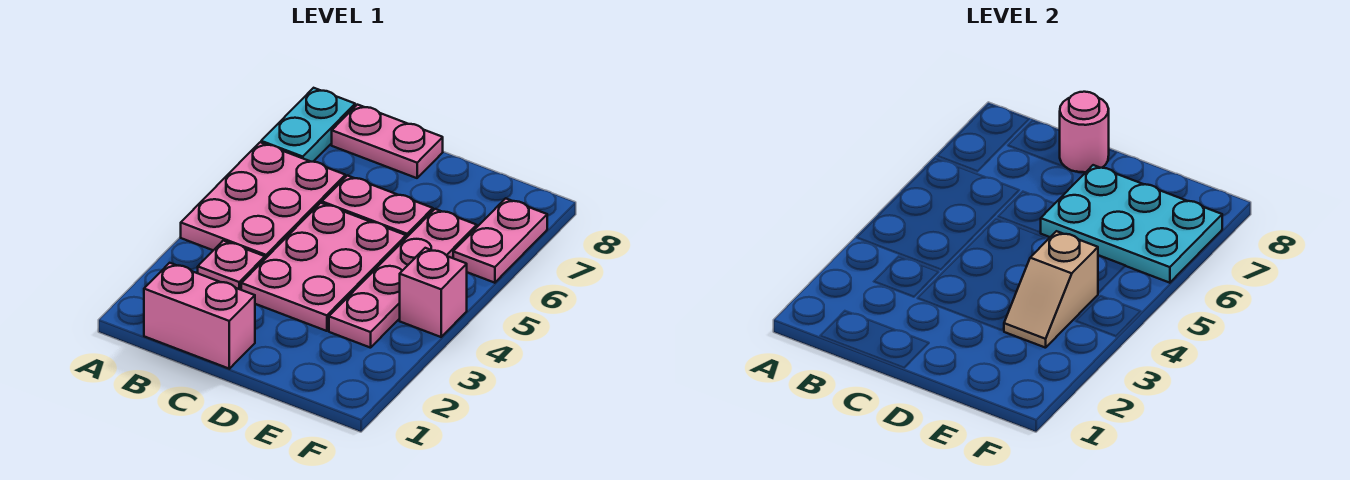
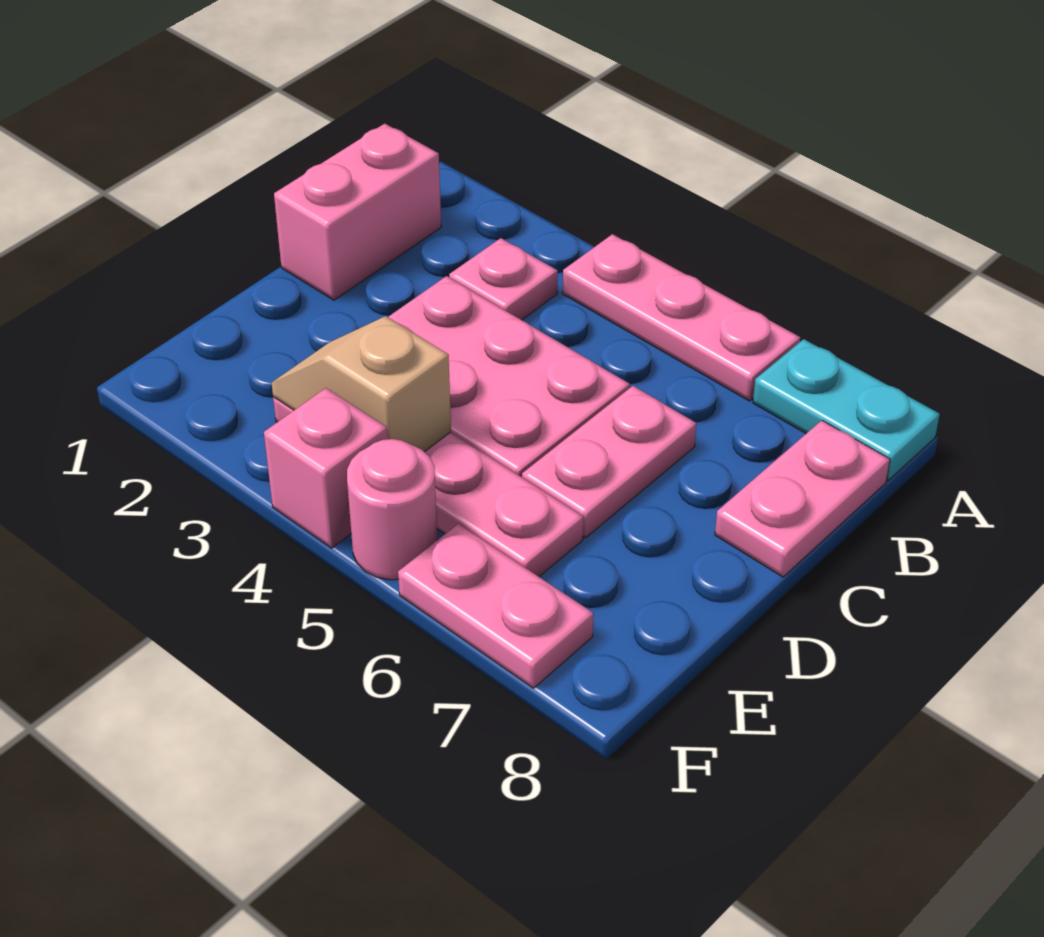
pink plate A4:B6 level 1 -> pink plate A4:A6 level 1
pink round brick C8 level 2 -> pink round brick F5 level 1
cyan plate D6:F7 level 2 -> none

